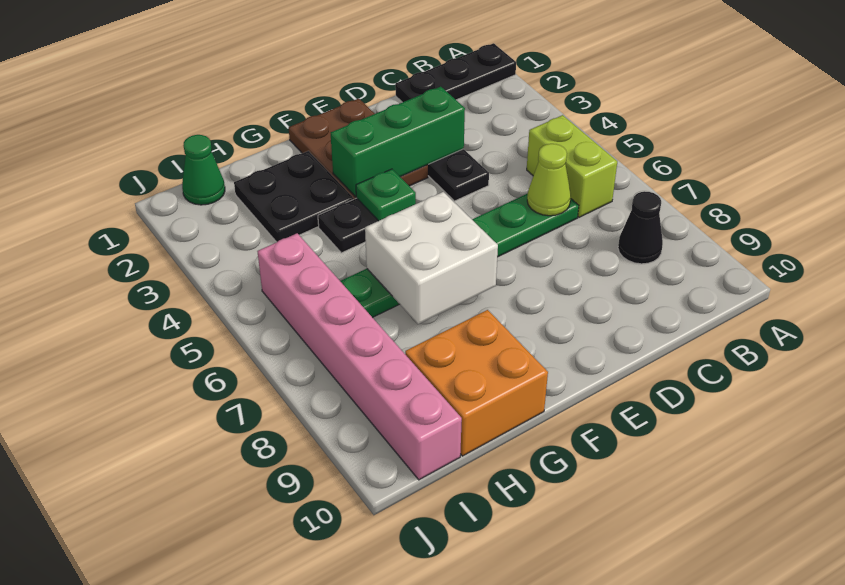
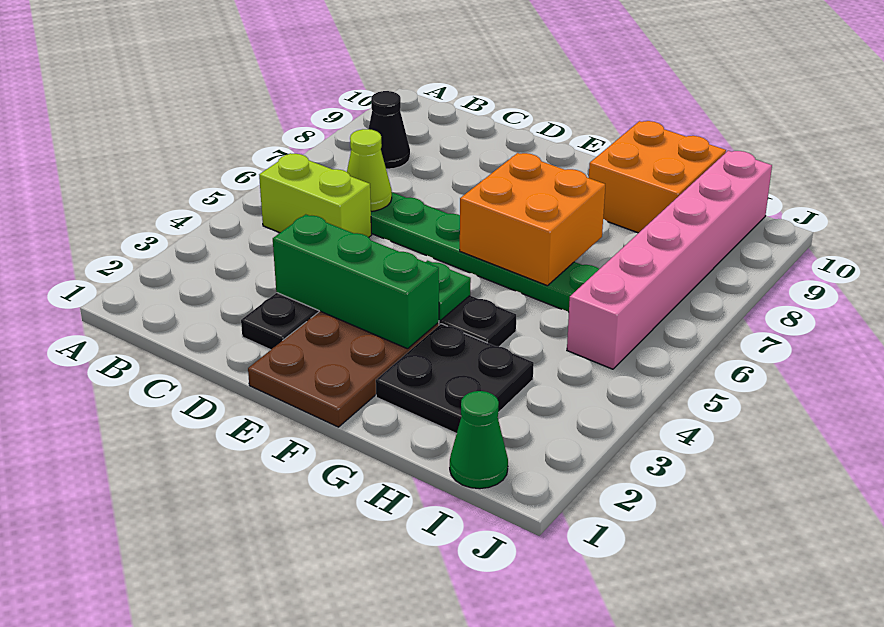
black plate A1:C1 level 1 -> none
lime brick B5:B6 level 1 -> lime brick B5:C5 level 1
white brick F6:G7 level 2 -> orange brick F6:G7 level 2

